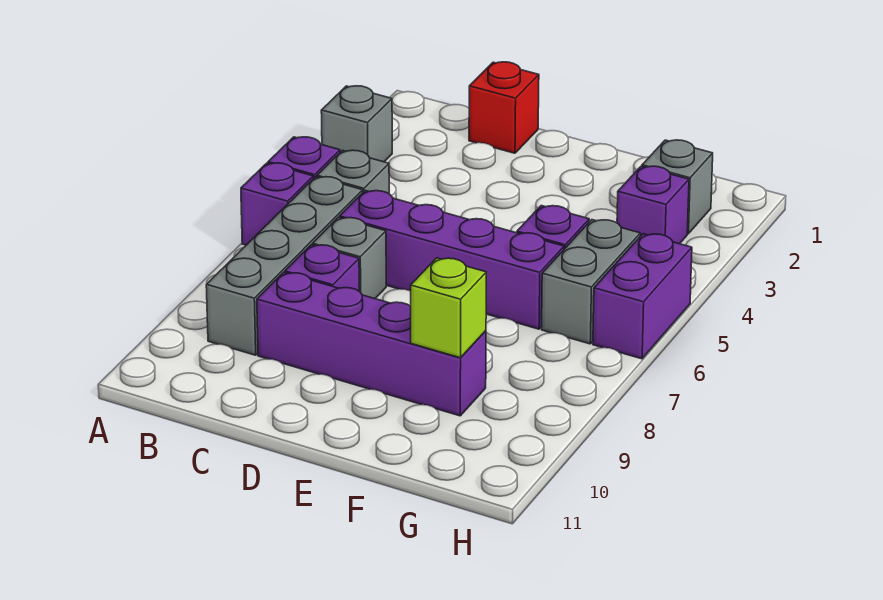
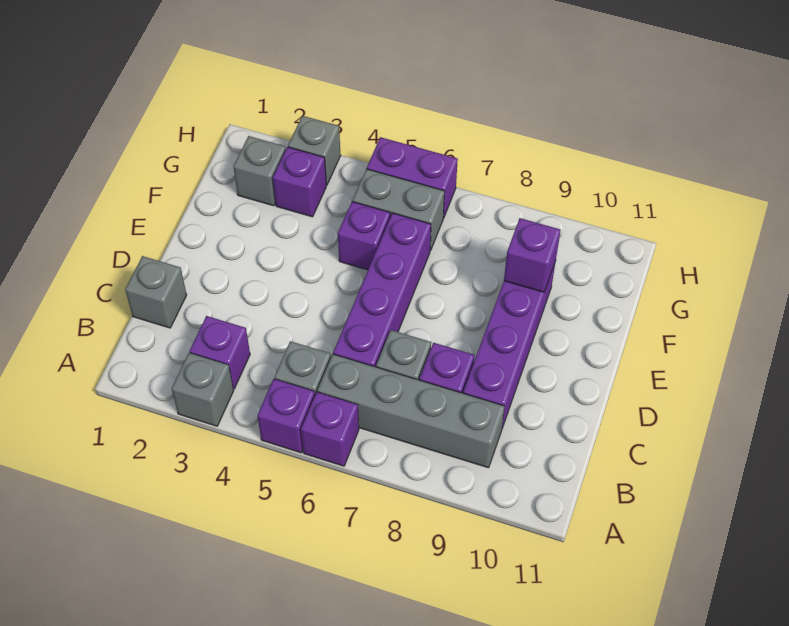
none -> purple brick B3 level 1
red brick C1 level 1 -> grey brick C1 level 1
lime brick F9 level 2 -> purple brick F9 level 2
none -> grey brick H3 level 1

